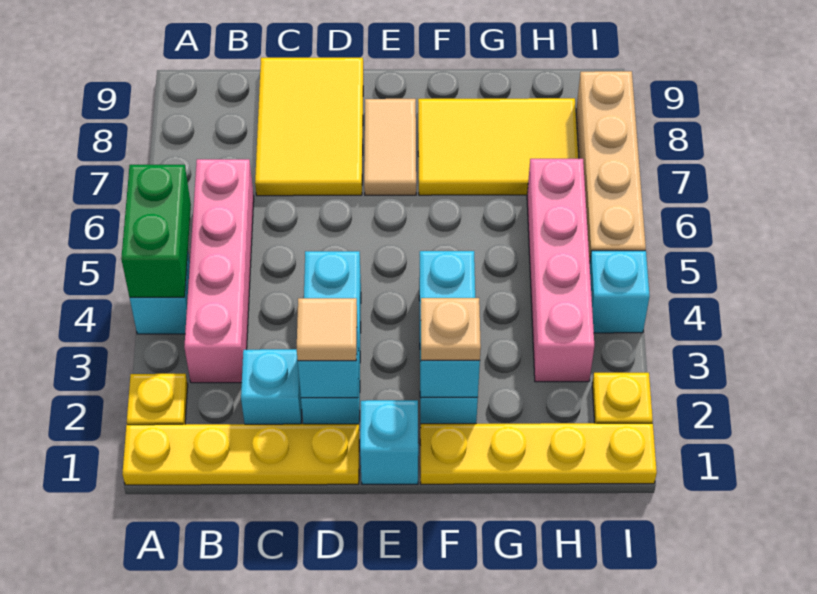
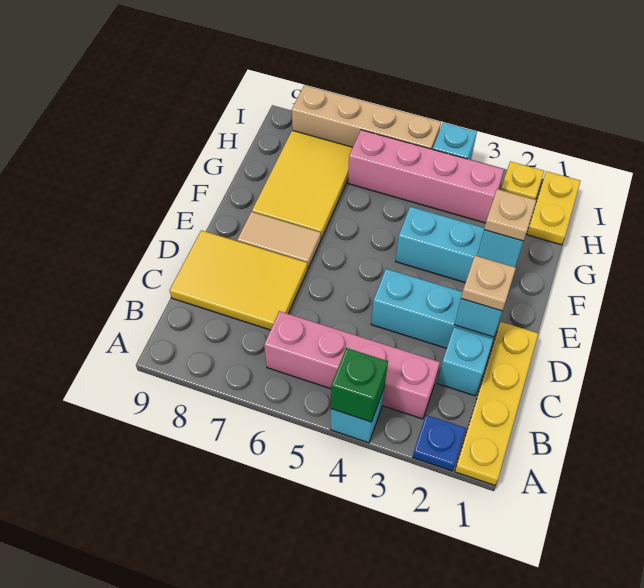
yellow plate A2 level 1 -> blue plate A2 level 1
green brick A4:A5 level 2 -> green brick A4 level 2
tan tile D2 level 3 -> tan plate D2 level 3
cyan brick E1 level 1 -> none
yellow plate F1:I1 level 1 -> yellow plate H1:I1 level 1

